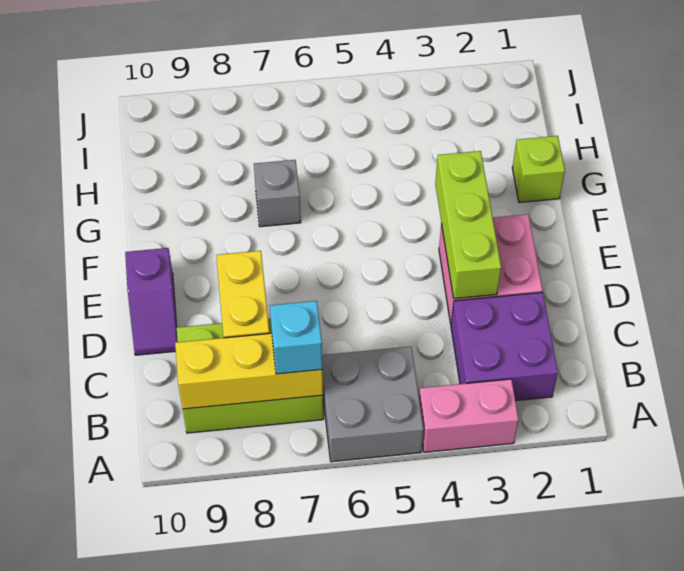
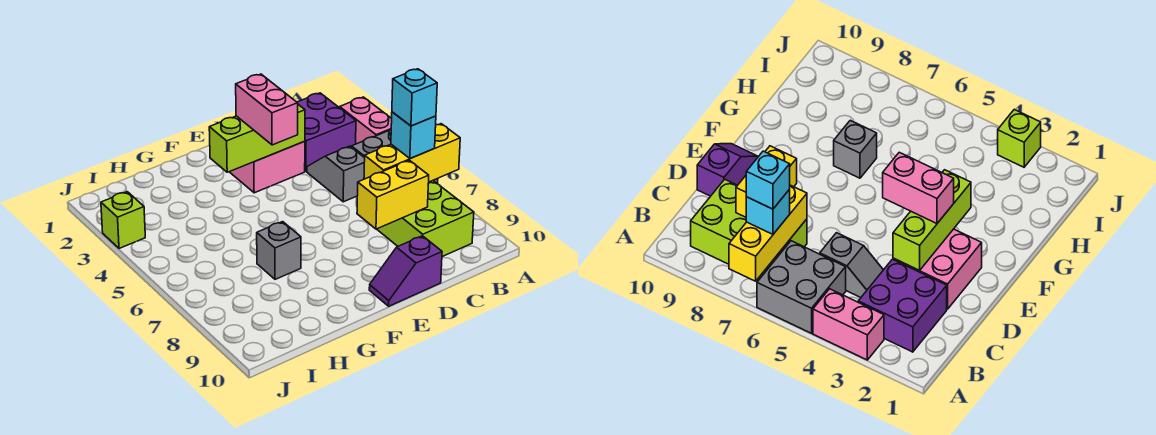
yellow brick B7:B9 level 2 -> yellow brick A7:C7 level 2
none -> cyan brick B7 level 4
none -> grey slope C4:C5 level 1 top 5
purple slope D10:E10 level 1 top E -> purple slope D10:E10 level 1 top D
none -> pink brick E3:E4 level 3
lime brick G1 level 1 -> lime brick J3 level 1

